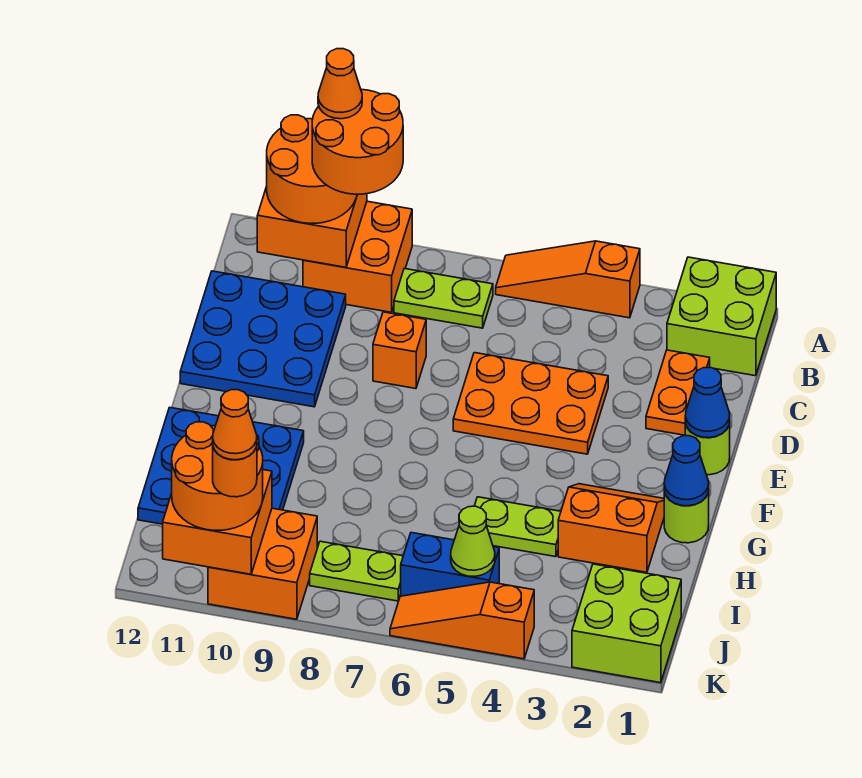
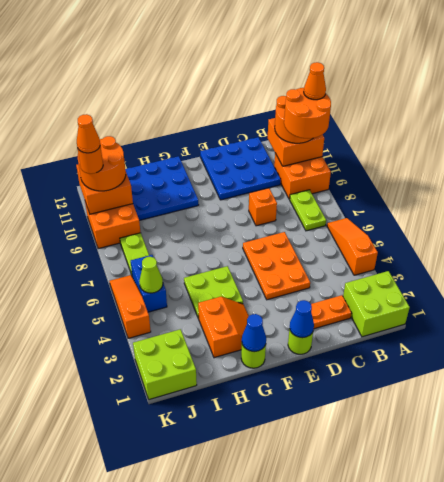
lime plate H4:H5 level 1 -> lime plate G4:H5 level 1

